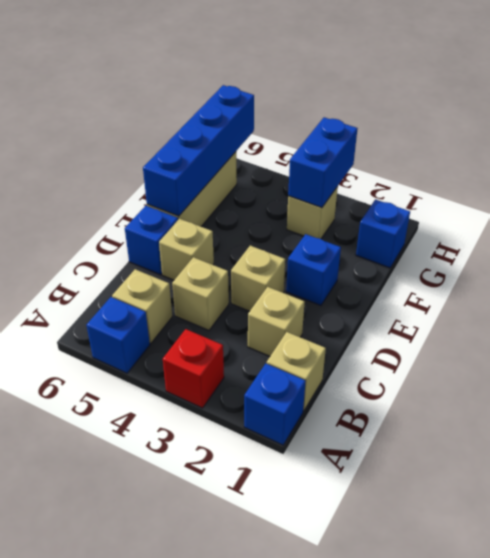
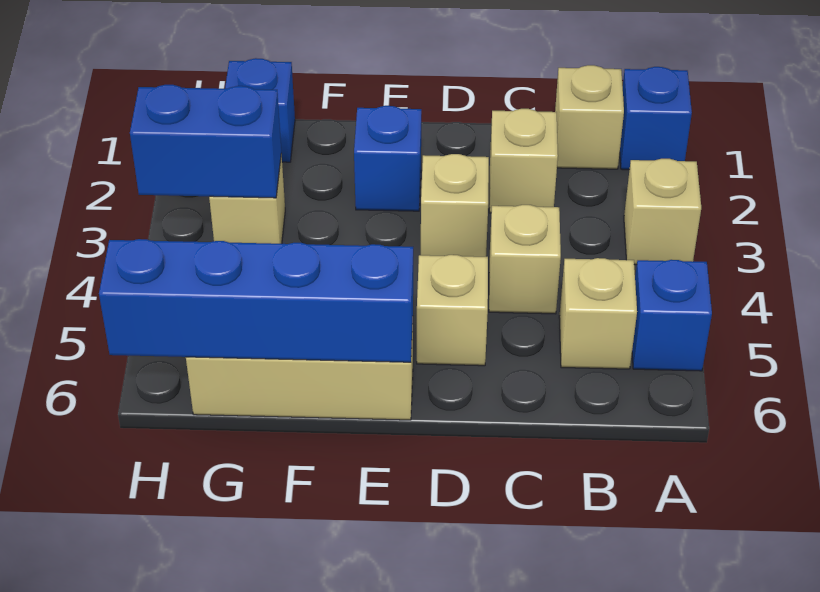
red brick A3 level 1 -> tan brick A3 level 1
blue brick D6 level 1 -> none

